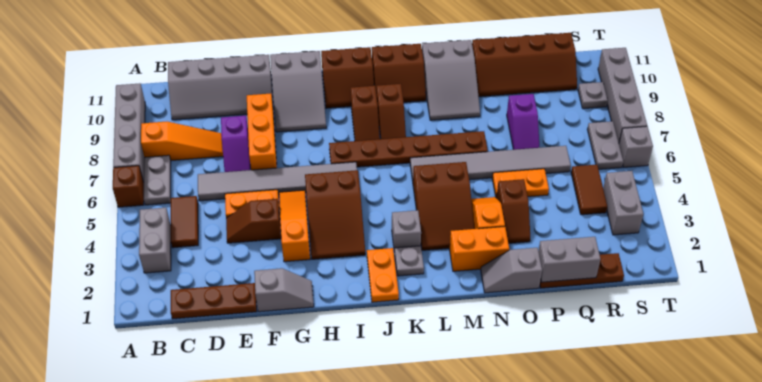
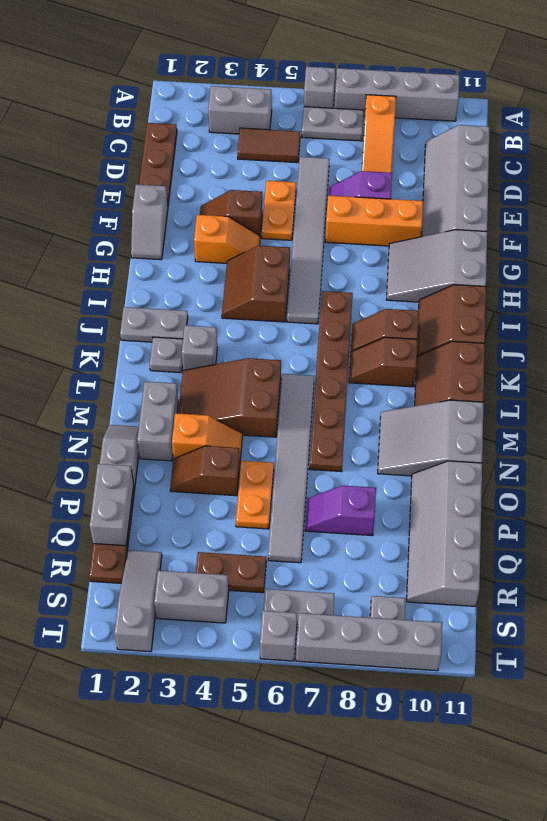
brown brick A6 level 1 -> grey brick A6 level 1
brown slope E4:F4 level 1 top F -> brown slope F3:F4 level 1 top 4
orange slope G3:G5 level 1 top 3 -> orange slope G3:G4 level 1 top 3
brown slope H3:I5 level 1 top 5 -> brown slope H4:I5 level 1 top 5
orange plate J1:J2 level 1 -> grey plate J1:J2 level 1
orange brick M2:N2 level 1 -> grey brick M2:N2 level 1
brown slope O10:R11 level 1 top 11 -> grey slope O10:R11 level 1 top 11
none -> grey slope R2:T2 level 1 top T
brown tile R4:R5 level 1 -> brown plate R4:R5 level 1

